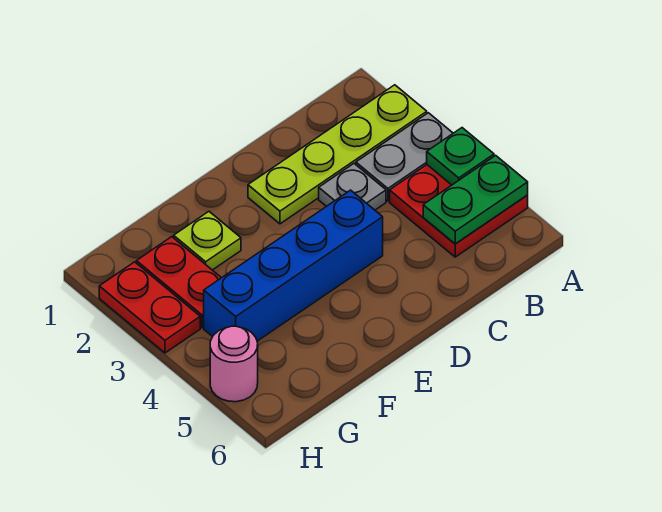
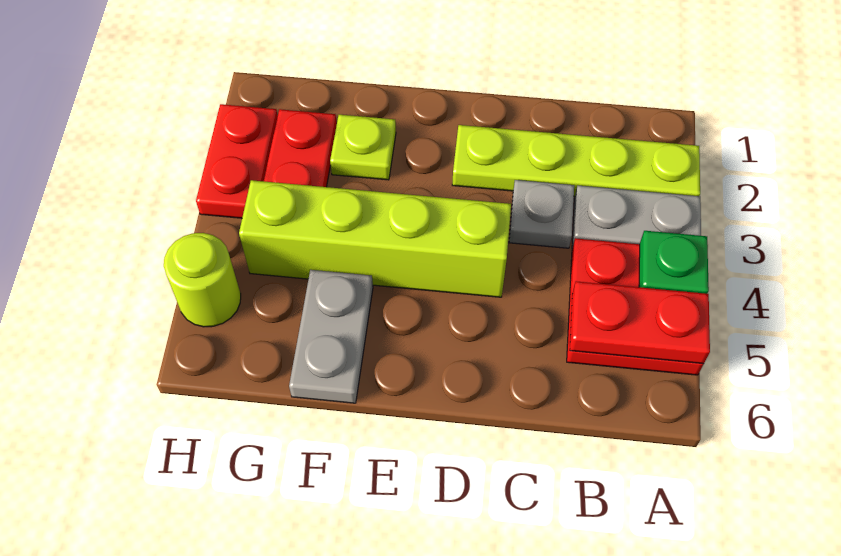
green plate A5:B5 level 2 -> red plate A5:B5 level 2
blue brick D4:G4 level 1 -> lime brick D4:G4 level 1
none -> grey plate F5:F6 level 1
pink round brick H5 level 1 -> lime round brick H5 level 1

